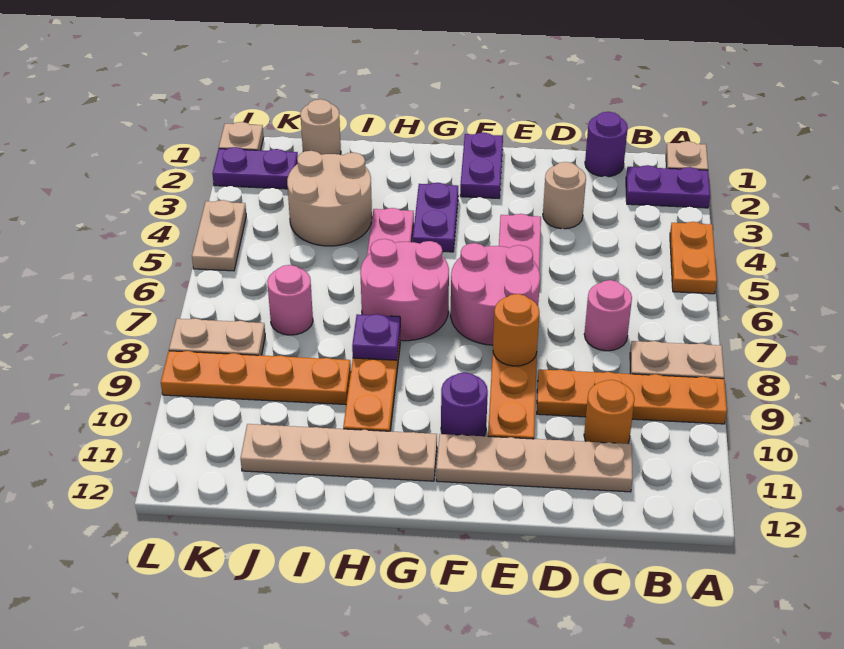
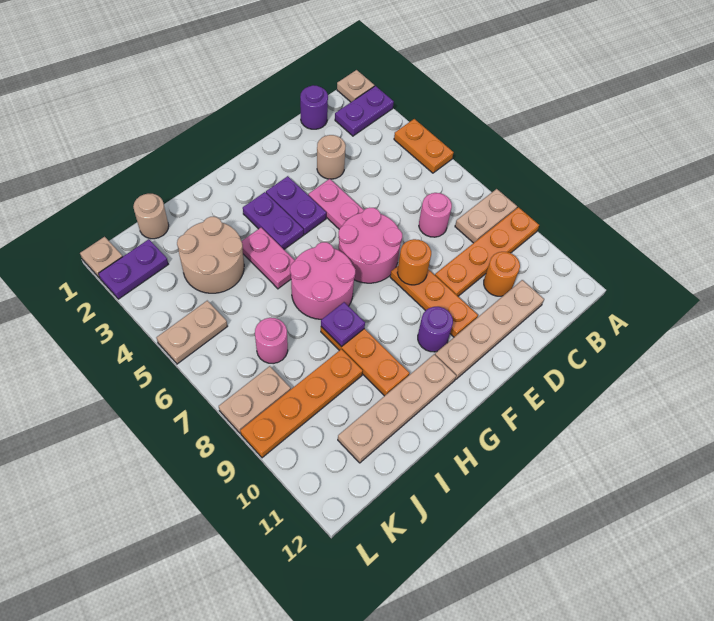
purple plate F1:F2 level 1 -> purple plate F3:F4 level 1
tan plate L4:L5 level 1 -> tan plate K5:L5 level 1

